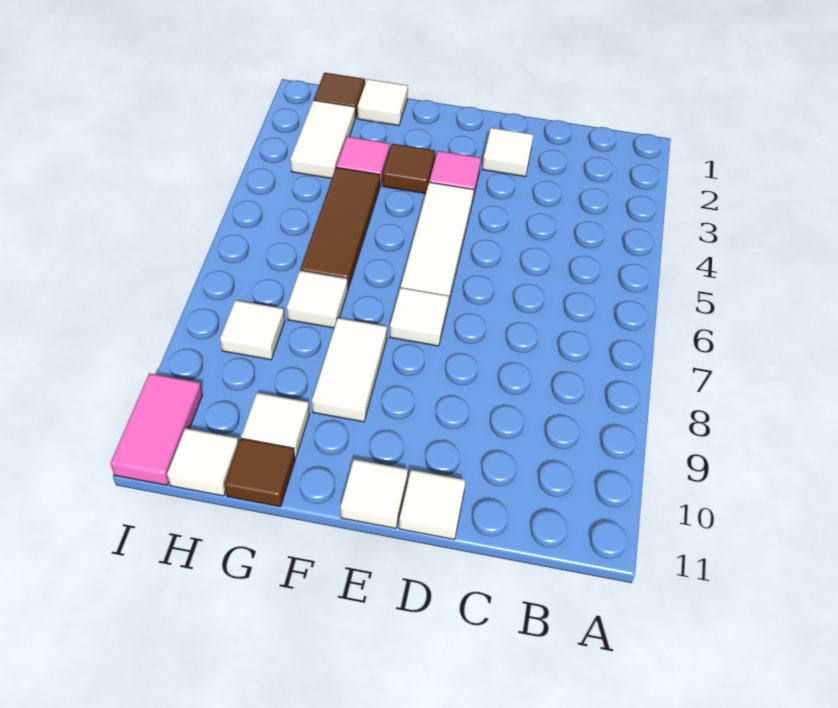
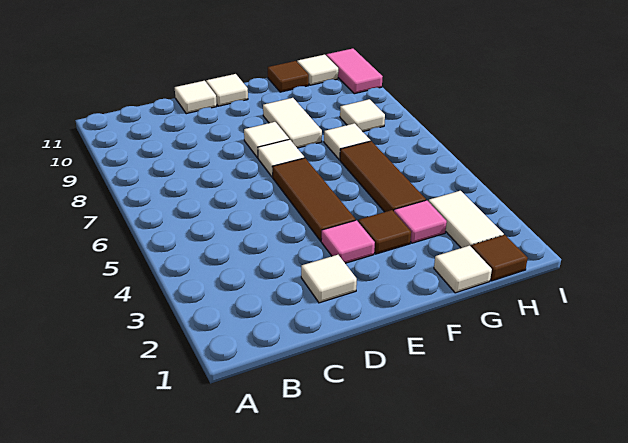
white tile E4:E6 level 1 -> brown tile E4:E6 level 1
white tile G10 level 1 -> white tile E8 level 1

